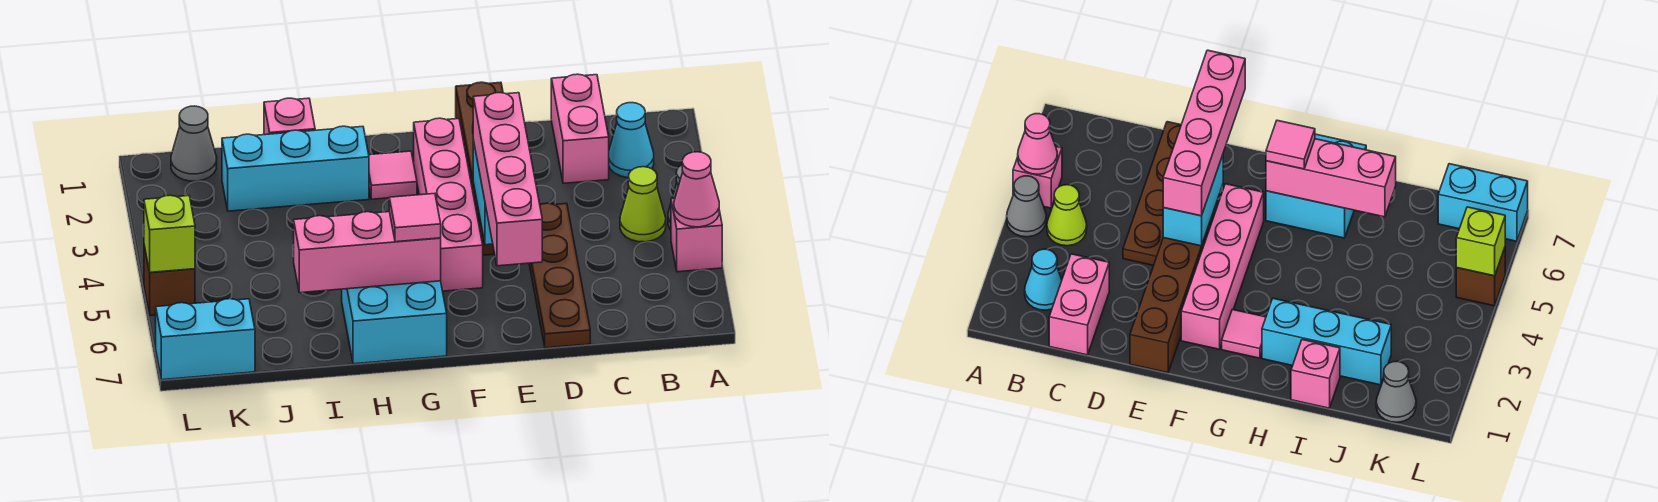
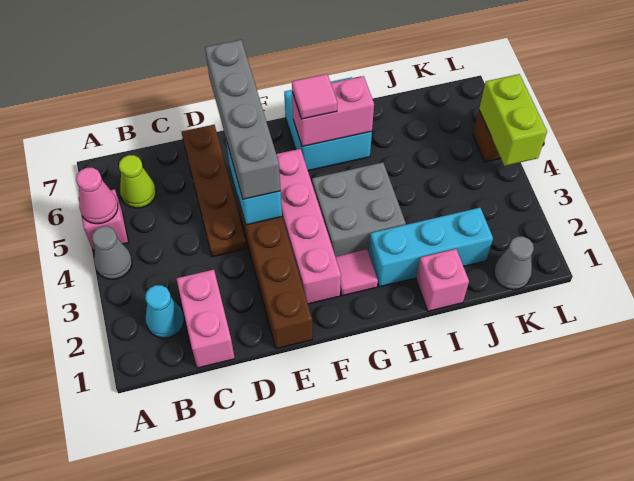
lime cone B4 level 1 -> lime cone B6 level 1
pink brick E4:E7 level 3 -> grey brick E4:E7 level 3
none -> grey brick G3:H4 level 1
pink brick G6:I6 level 2 -> pink brick G6:H6 level 2
cyan brick K7:L7 level 1 -> none
lime brick L5 level 2 -> lime brick L4:L5 level 2

